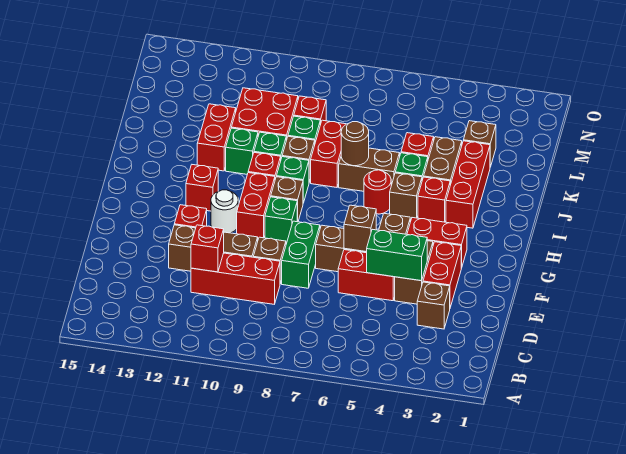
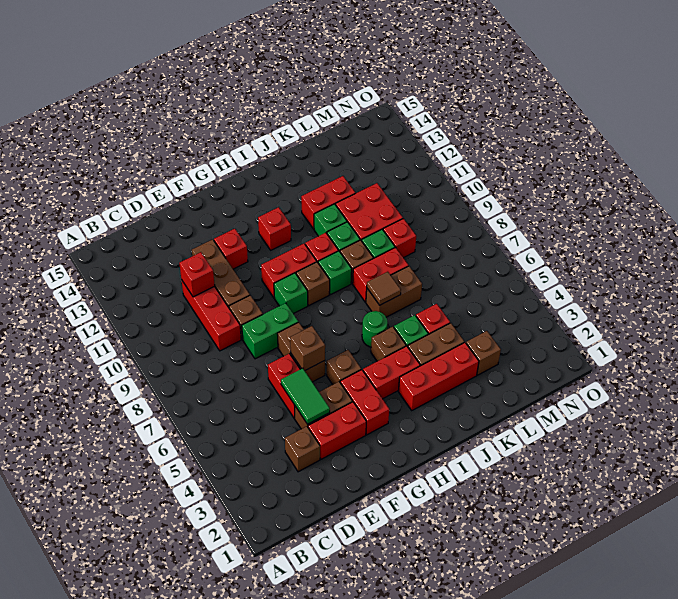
green brick E4:E5 level 2 -> green tile E4:E5 level 2
white round brick G11 level 1 -> none
red brick I4 level 1 -> red brick H4:I4 level 1
red round brick I6 level 1 -> green round brick I6 level 1
brown brick J6:J7 level 1 -> brown brick J7:K7 level 1
brown round brick J7 level 2 -> brown tile J7 level 2

